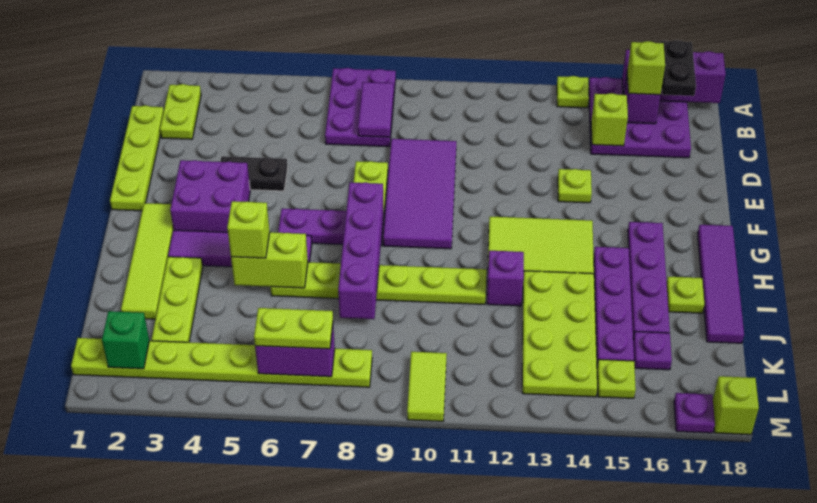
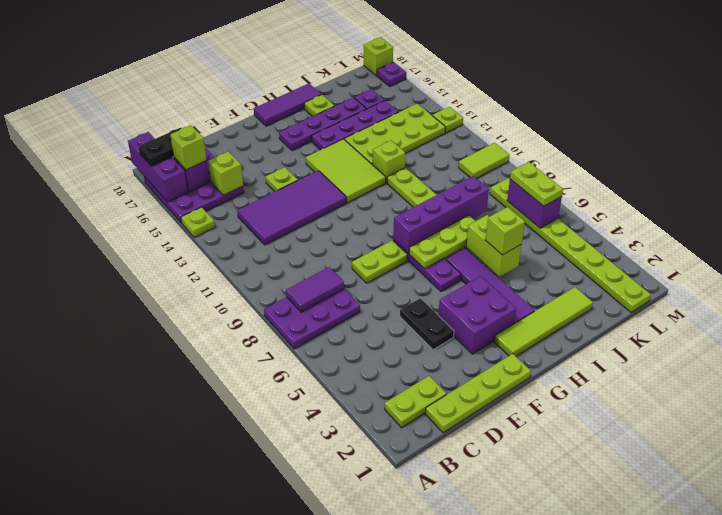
purple tile D9:G10 level 1 -> purple tile C12:F13 level 1
purple tile G18:J18 level 1 -> purple tile G18:I18 level 1
lime plate I3:K3 level 1 -> lime plate G7:I7 level 2
purple brick I12 level 1 -> lime brick I12 level 1
green brick L2 level 2 -> none
lime plate L15 level 1 -> lime plate M13 level 1

